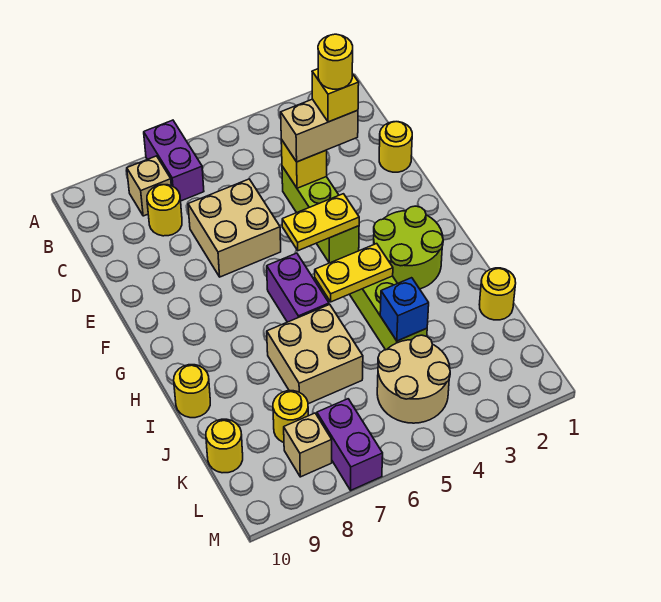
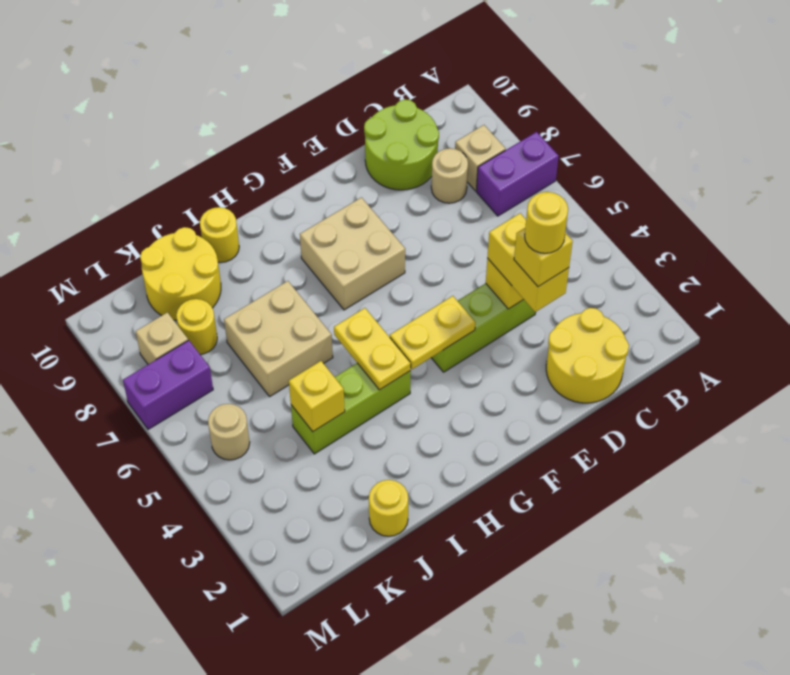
yellow round brick C8 level 1 -> tan round brick C8 level 1
yellow round brick D1 level 1 -> yellow round brick C1:D2 level 1
tan brick D3:D4 level 3 -> yellow brick D3:D4 level 3
tan brick D6:E7 level 1 -> tan brick F7:G8 level 1
yellow plate F4:F5 level 2 -> yellow plate F4:G4 level 2
lime round brick G2:H3 level 1 -> lime round brick C9:D10 level 1
purple brick G6:H6 level 1 -> none
blue brick J4 level 2 -> yellow brick J4 level 2
tan round brick K4:L5 level 1 -> tan round brick L5 level 1
yellow round brick K10 level 1 -> yellow round brick J9:K10 level 1

